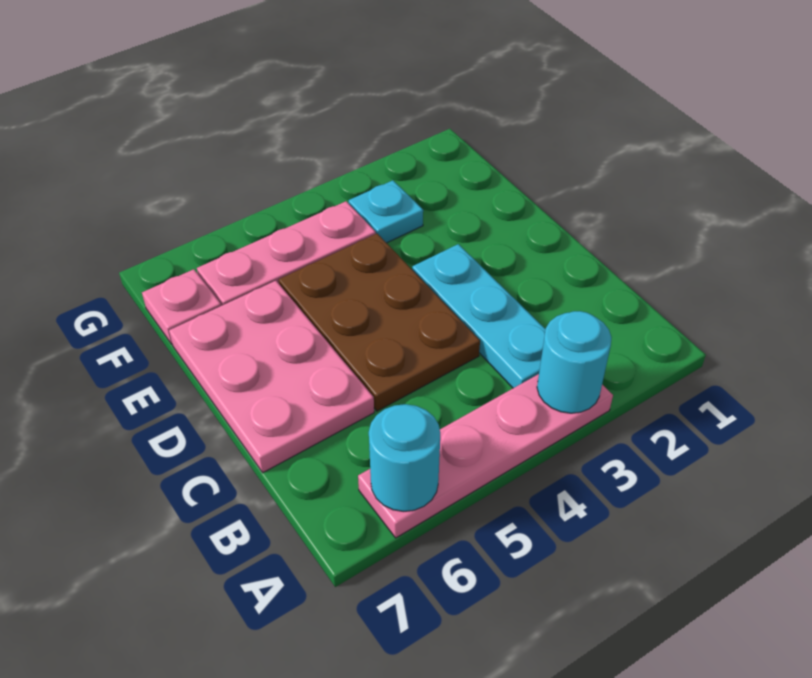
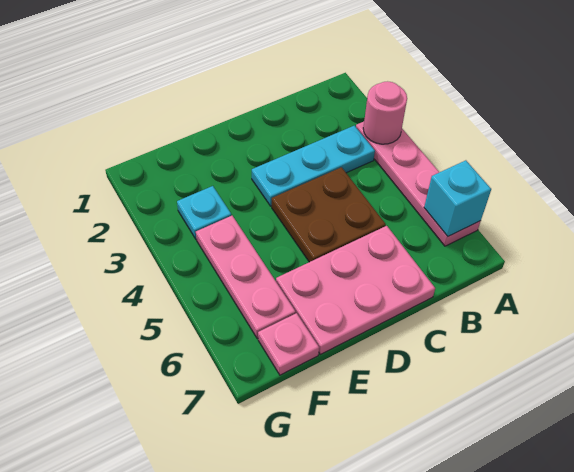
cyan round brick A3 level 2 -> pink round brick A3 level 2
cyan round brick A6 level 2 -> cyan brick A6 level 2
brown plate C4:E5 level 1 -> brown plate C4:D5 level 1

